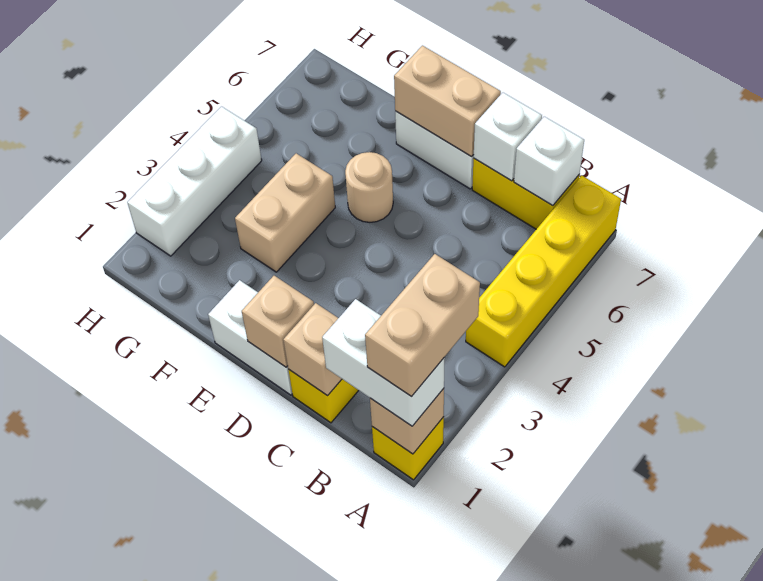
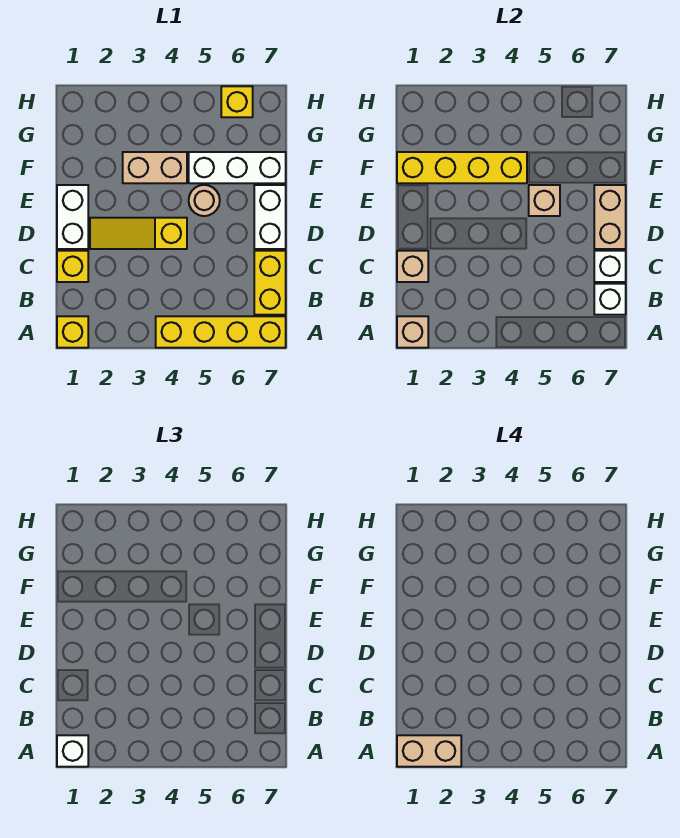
white brick A1:B1 level 3 -> white brick A1 level 3
tan brick D1 level 2 -> tan brick E5 level 2
none -> yellow slope D2:D4 level 1 top 4
none -> yellow brick F1:F4 level 2
white brick H2:H4 level 1 -> white brick F5:F7 level 1
none -> yellow brick H6 level 1

